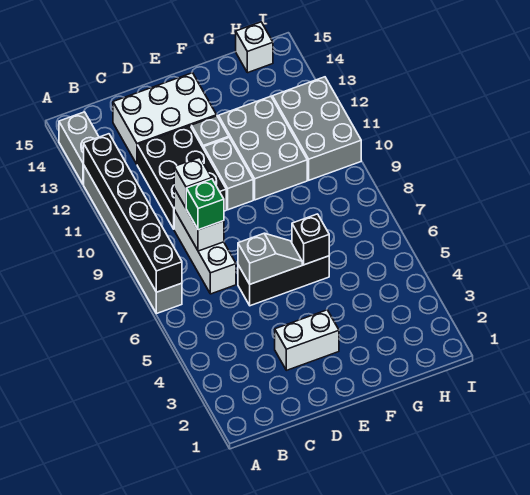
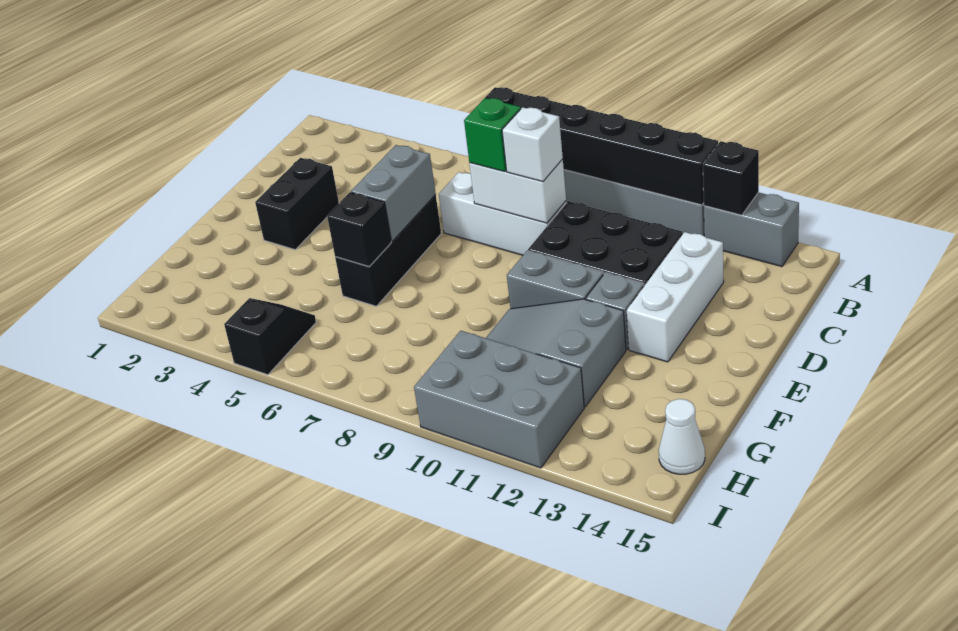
none -> black brick A13 level 2
white brick C13:E14 level 1 -> white brick C13:E13 level 1
white brick D3:E3 level 1 -> black brick D3:E3 level 1
grey slope D6:E6 level 2 top D -> grey brick D6:E6 level 2
grey brick F10:G12 level 1 -> grey slope F10:G12 level 1 top 12
none -> black slope H5:I5 level 1 top I
white brick H15 level 1 -> white cone H15 level 1

